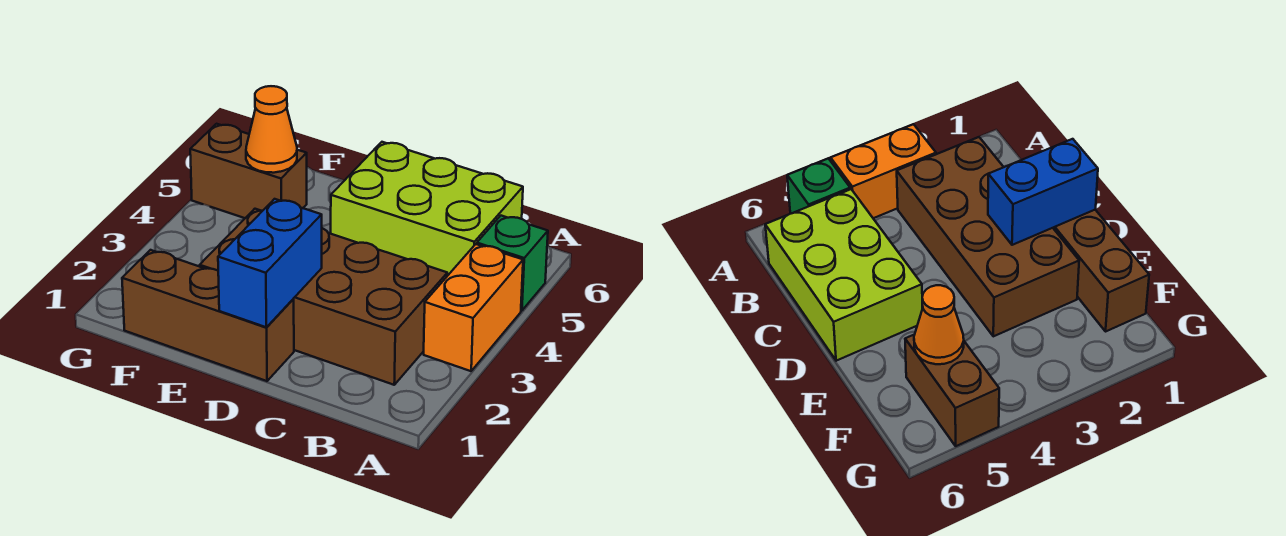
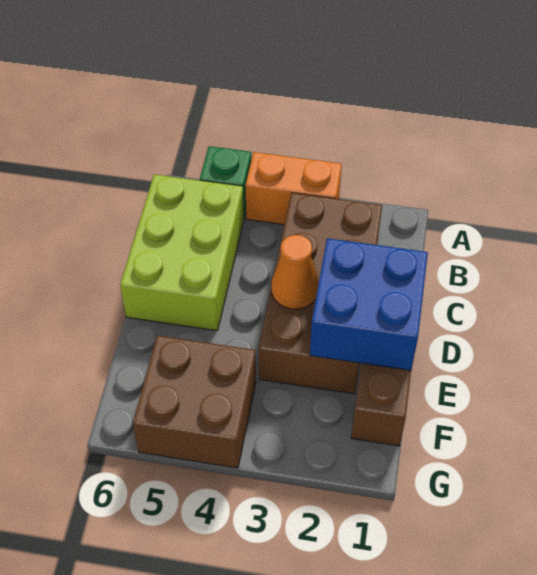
blue brick D1:D2 level 2 -> blue brick D1:E2 level 2
brown brick F5:G5 level 1 -> brown brick F4:G5 level 1
orange cone F5 level 2 -> orange cone D3 level 2

